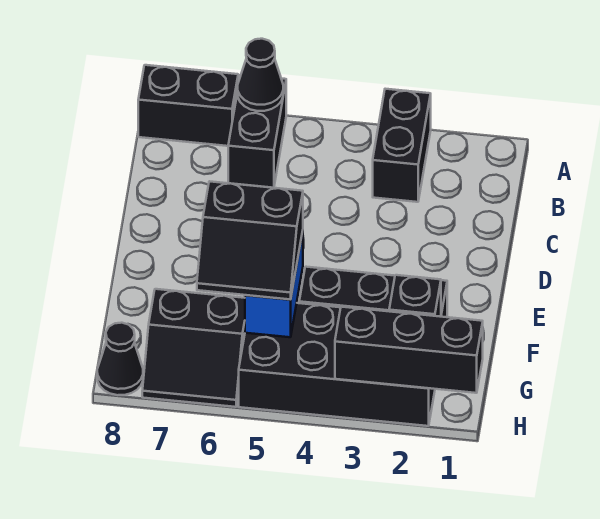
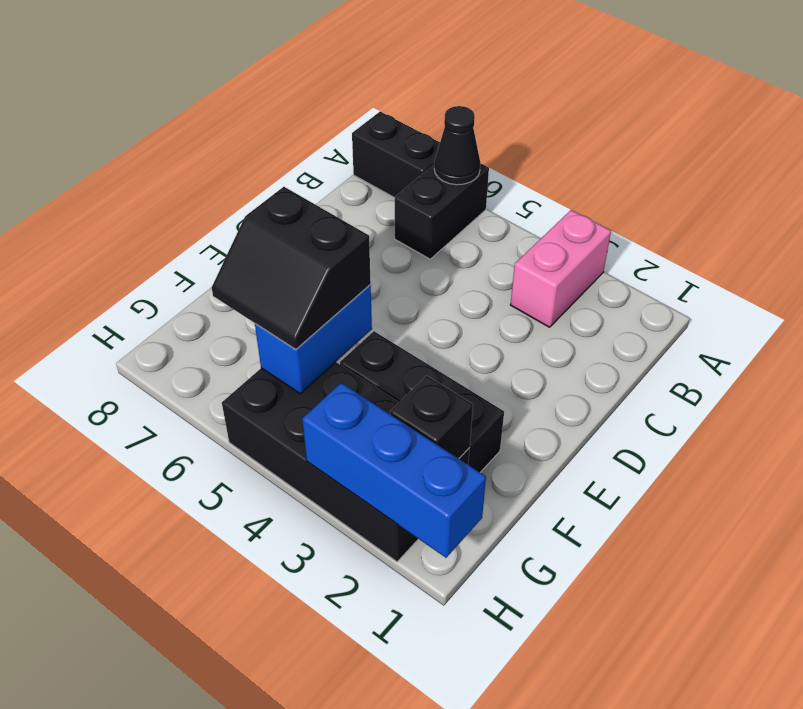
black brick A3:B3 level 1 -> pink brick A3:B3 level 1
black slope G6:H7 level 1 top G -> none
black brick H1:H3 level 2 -> blue brick H1:H3 level 2
black cone H8 level 1 -> none

